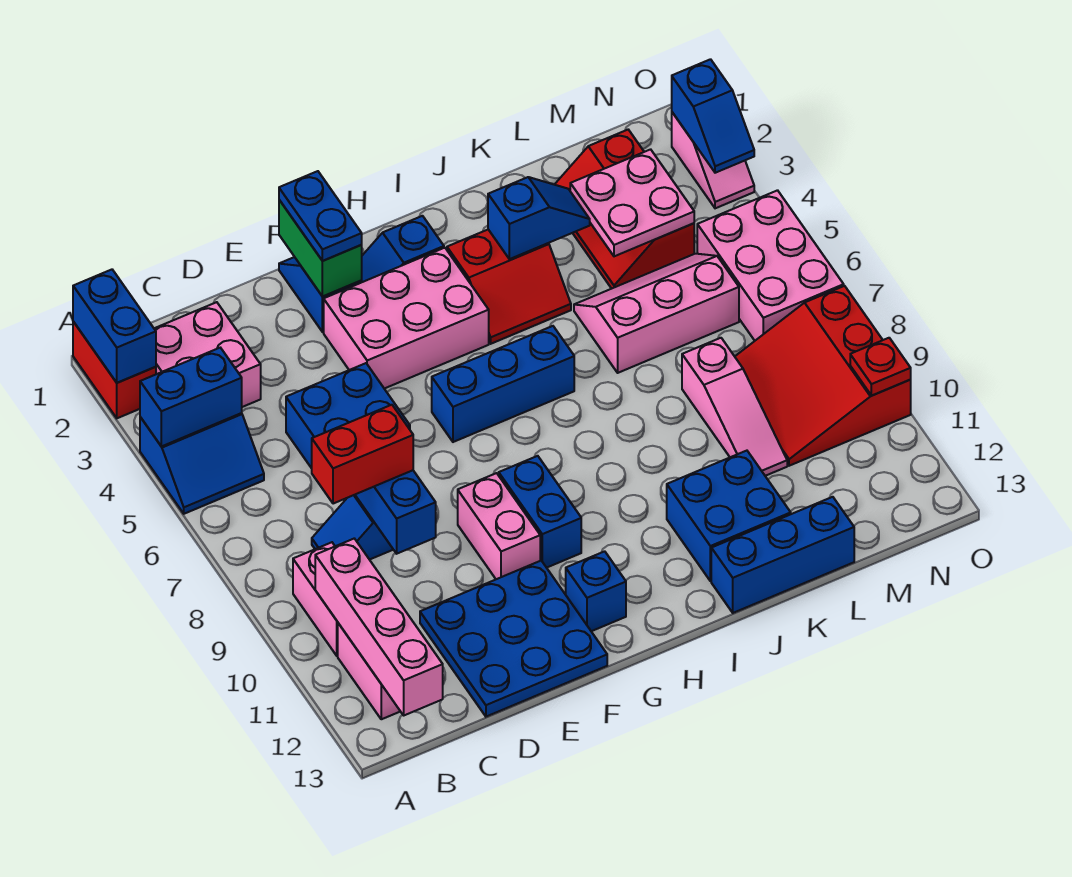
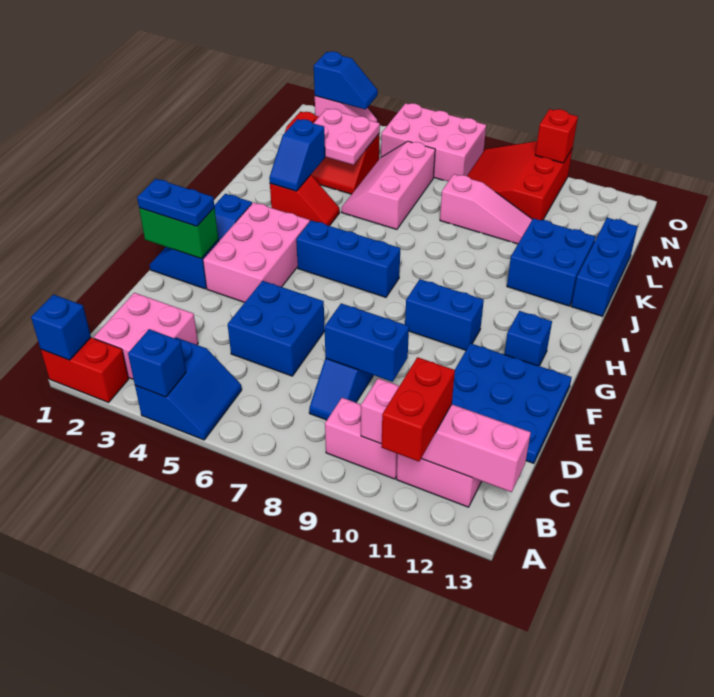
blue brick A1:A2 level 2 -> blue brick A1 level 2
blue brick A4:B4 level 2 -> blue brick A4 level 2
red brick C8:D8 level 3 -> red brick A11:B11 level 3
pink brick F9:F10 level 1 -> none
blue brick G6:I6 level 1 -> blue brick H5:H7 level 1
red slope I3:J4 level 1 top 3 -> red slope J3:J4 level 1 top 3
blue slope J3:K3 level 2 top J -> blue slope J3:K3 level 2 top K
red slope M8:O10 level 1 top O -> red slope M8:O10 level 1 top 10
red plate O10 level 2 -> red brick O10 level 2

